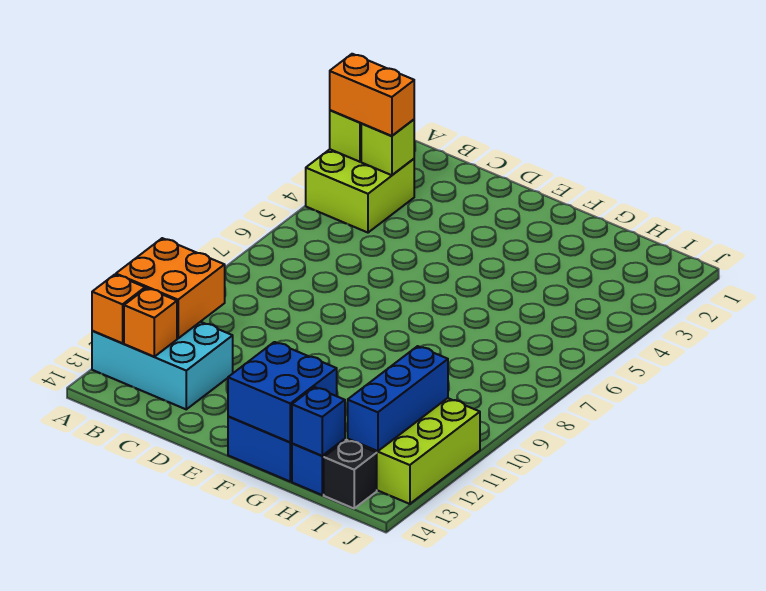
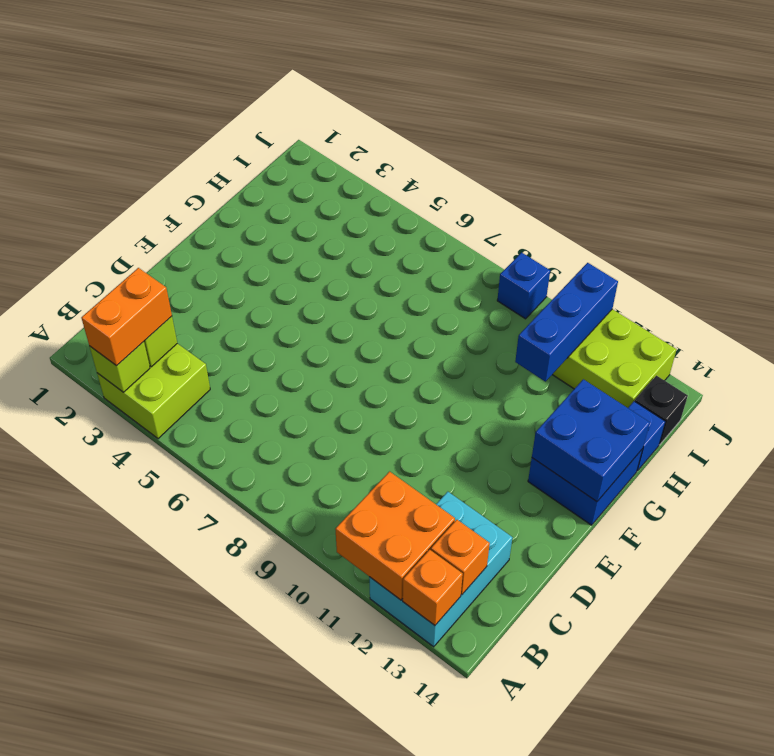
blue brick H14 level 2 -> blue brick J9 level 1
blue brick I11:I13 level 2 -> blue brick H11:J11 level 2

